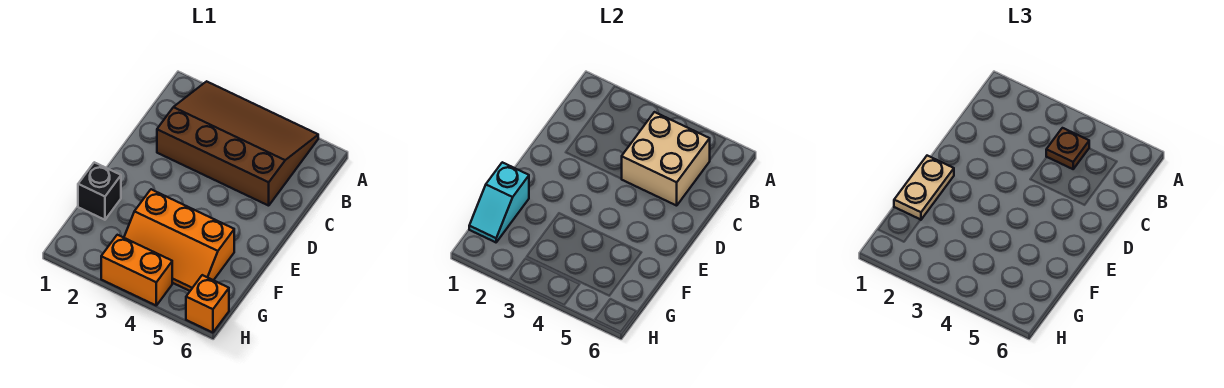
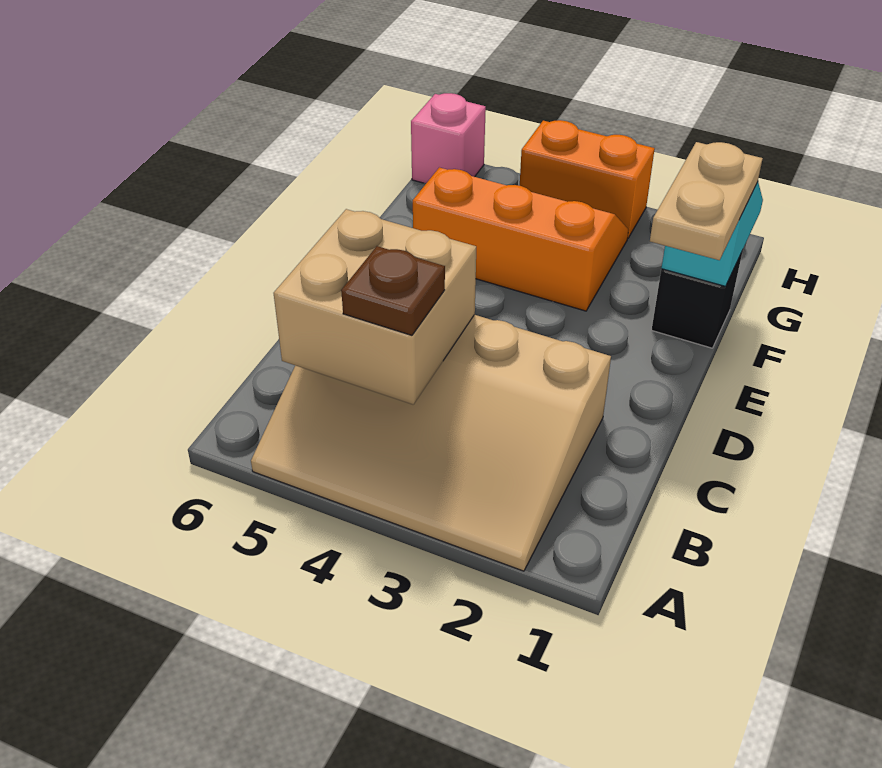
brown slope A2:C5 level 1 top C -> tan slope A2:C5 level 1 top C
orange brick H6 level 1 -> pink brick H6 level 1

